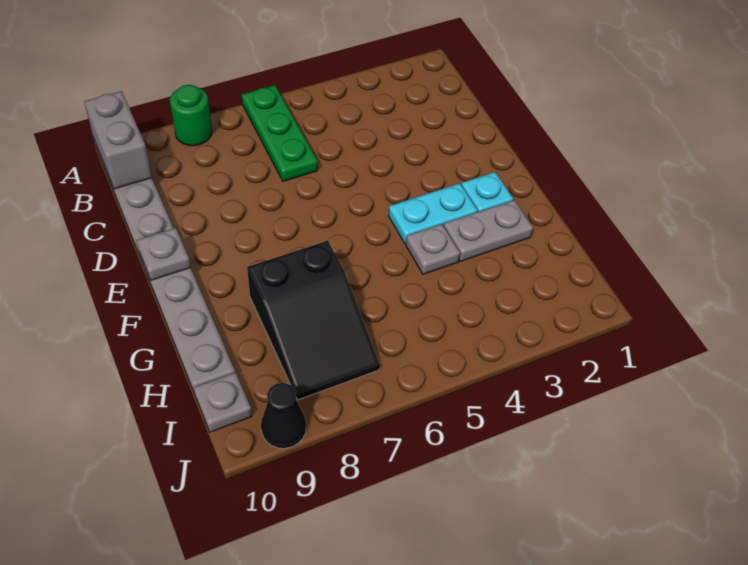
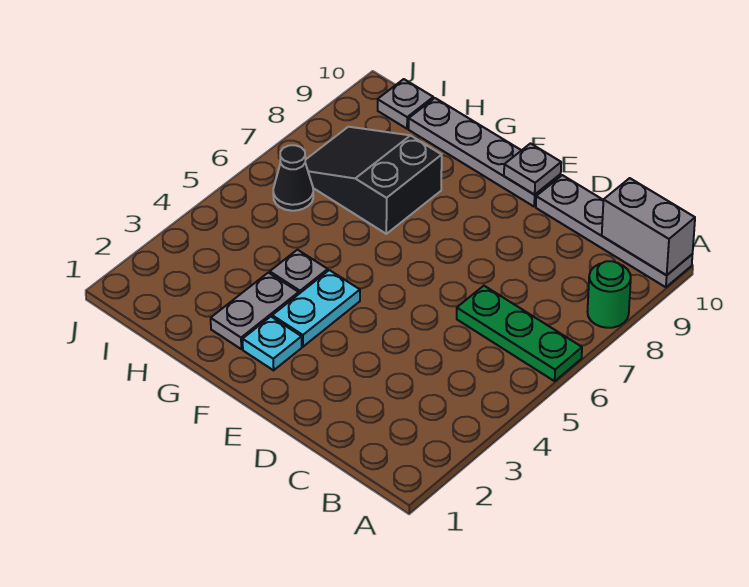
black cone J9 level 1 -> black cone I6 level 1

